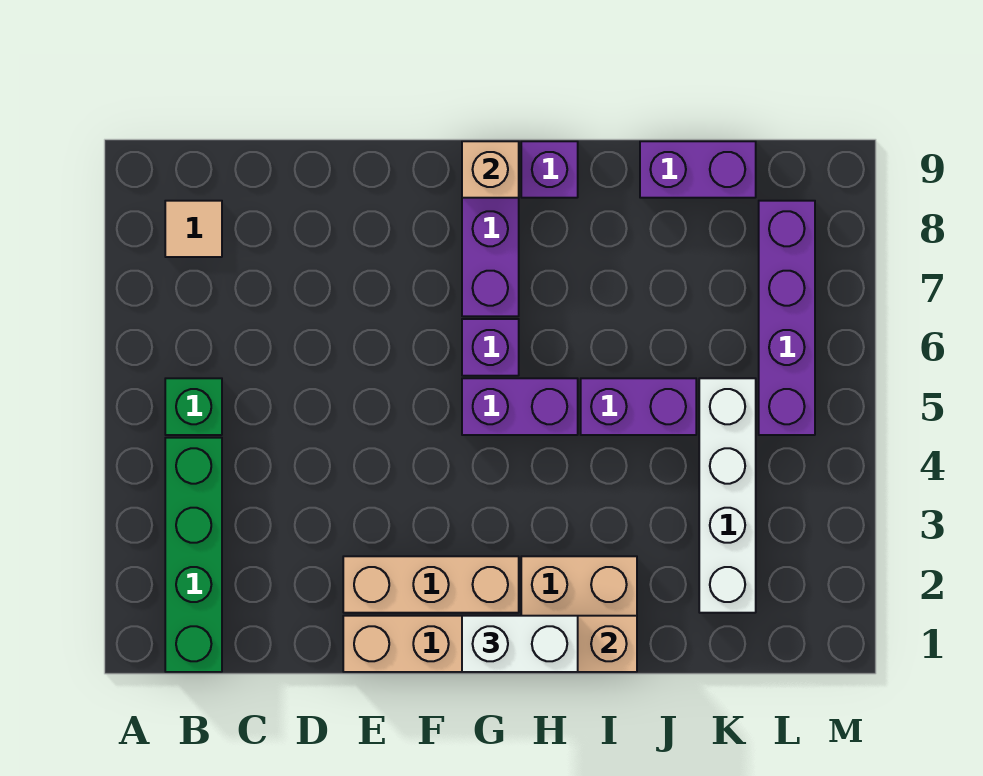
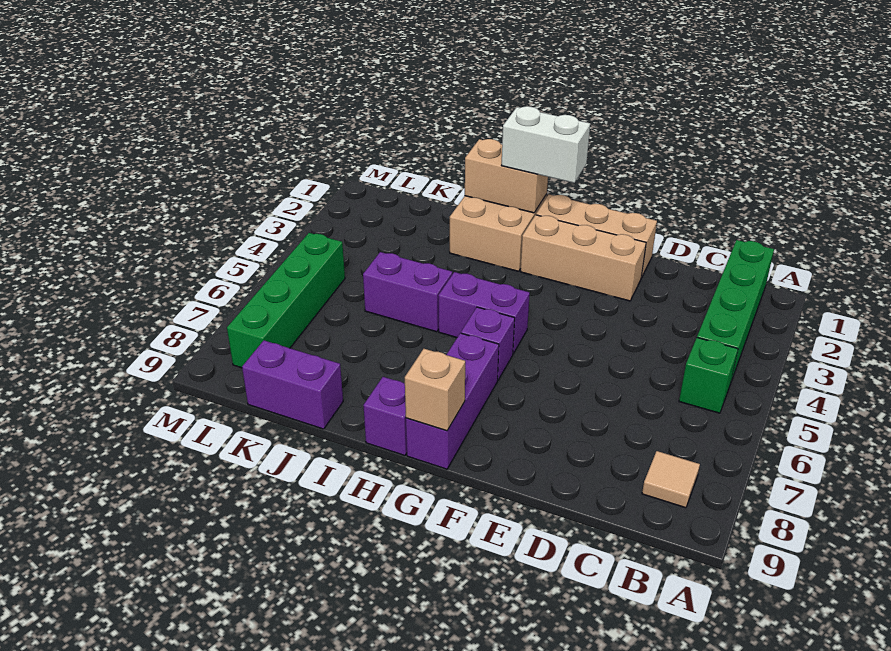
white brick K2:K5 level 1 -> none
purple brick L5:L8 level 1 -> green brick L5:L8 level 1

